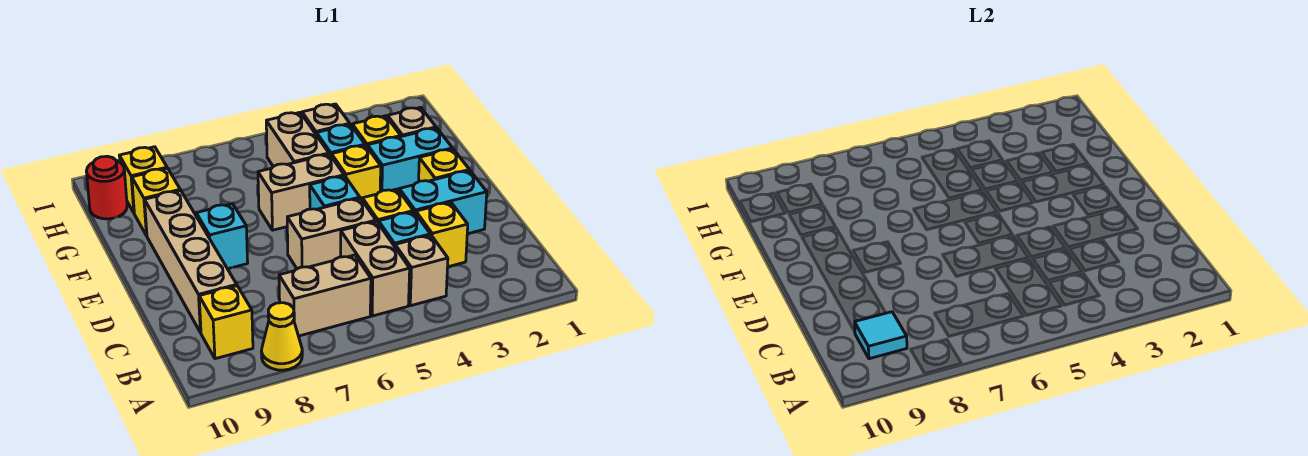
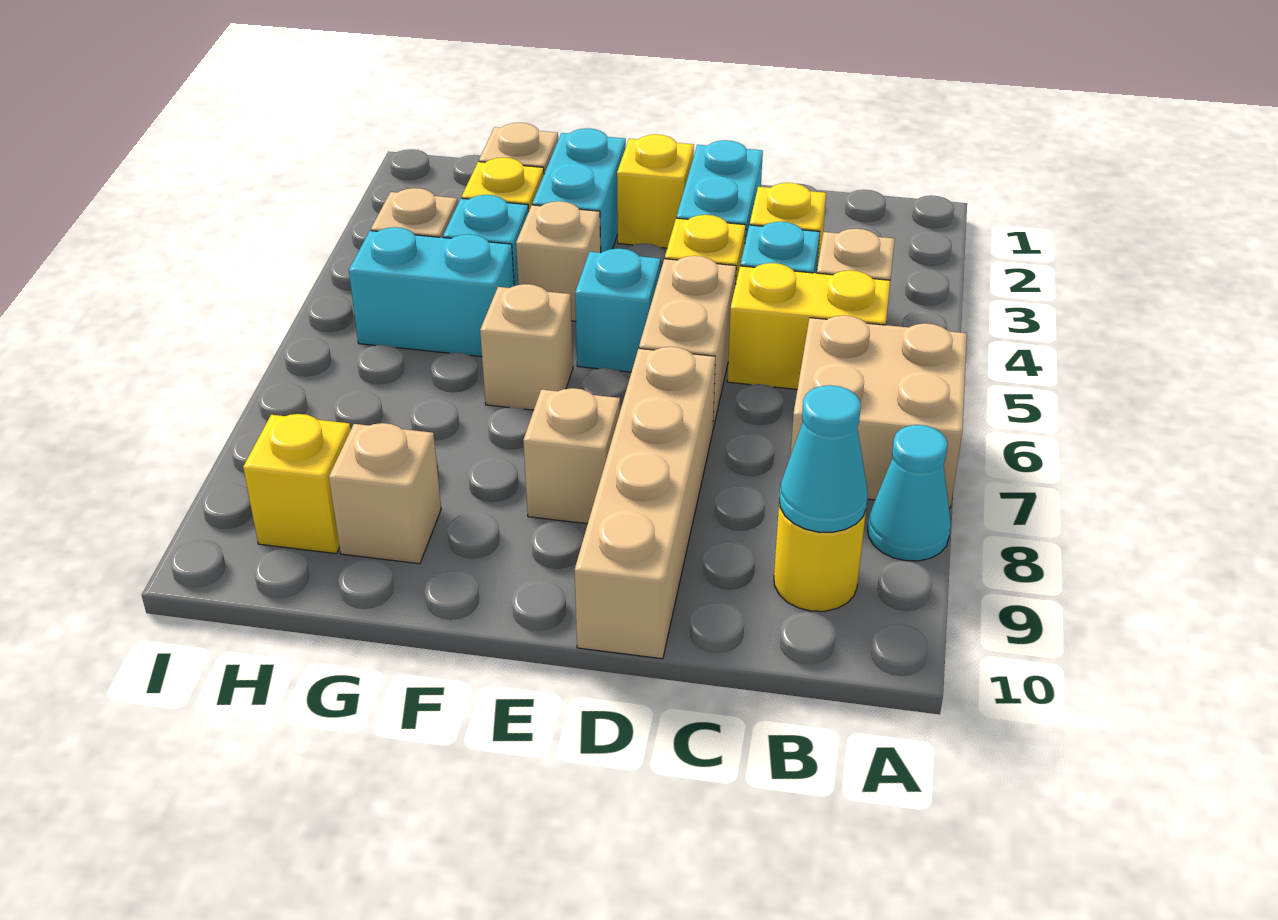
yellow cone A8 level 1 -> cyan cone A8 level 1
tan brick B5:C5 level 1 -> yellow brick B5:C5 level 1
tan brick B6:B7 level 1 -> tan brick A6:B7 level 1
yellow brick B9 level 1 -> yellow round brick B9 level 1
cyan tile B9 level 2 -> cyan cone B9 level 2
tan brick C9:F9 level 1 -> tan brick D7:D10 level 1
cyan brick E8 level 1 -> tan brick E8 level 1
yellow brick F4 level 1 -> tan brick F4 level 1
tan brick F5:F6 level 1 -> tan brick F6 level 1
tan brick G5:H5 level 1 -> cyan brick G5:H5 level 1
yellow brick G9 level 1 -> tan brick G9 level 1
red round brick H10 level 1 -> none

